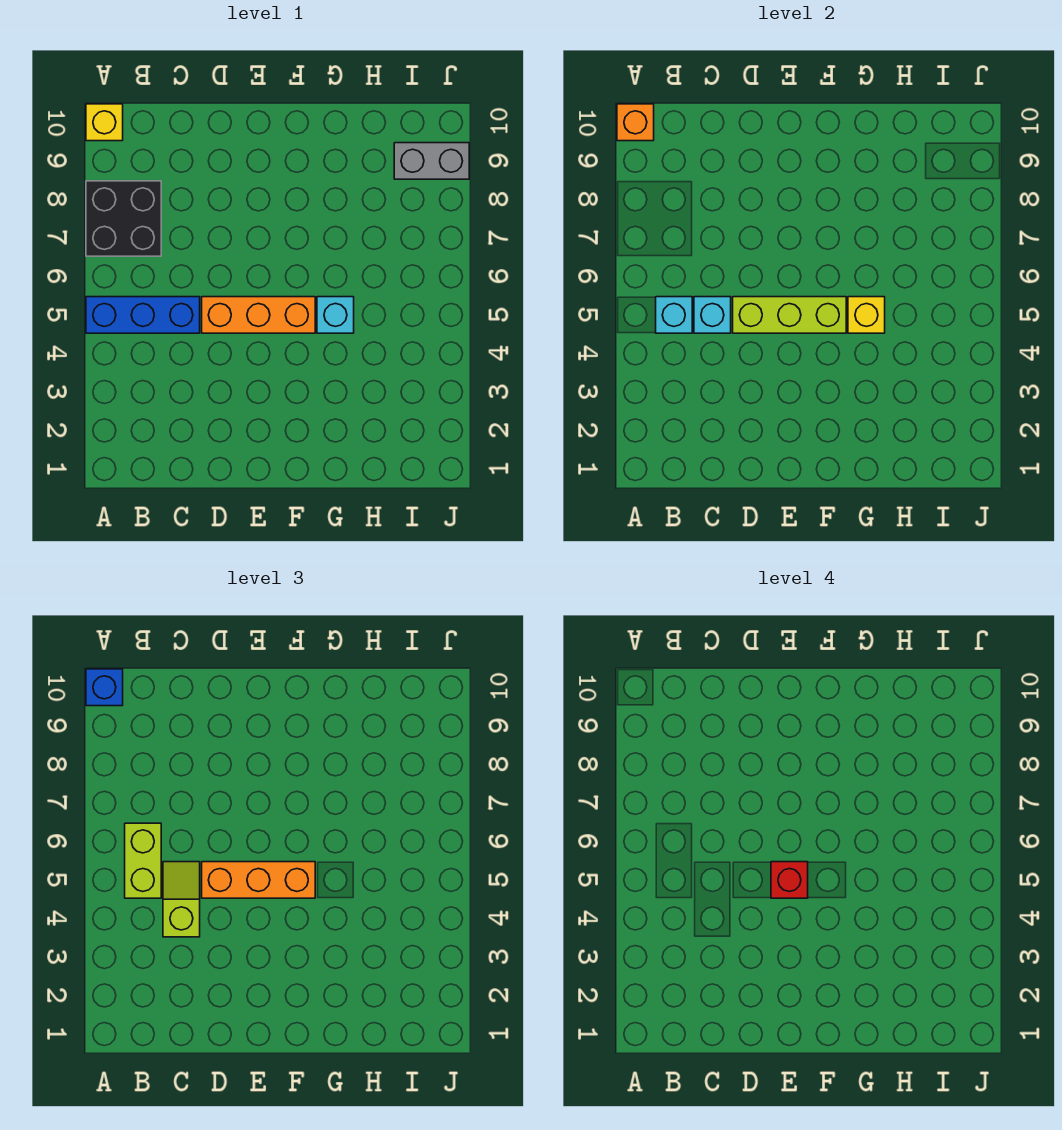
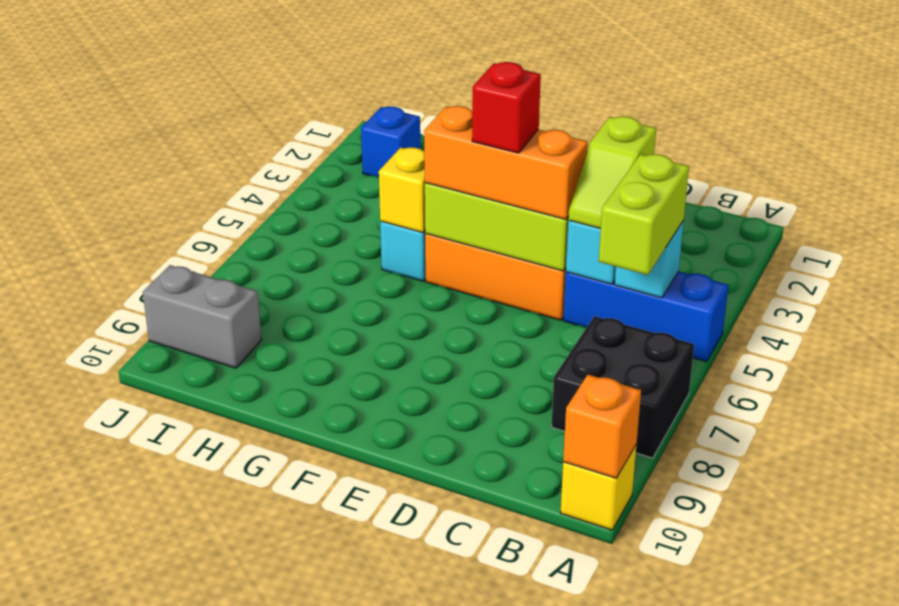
blue brick A10 level 3 -> blue brick I2 level 1

